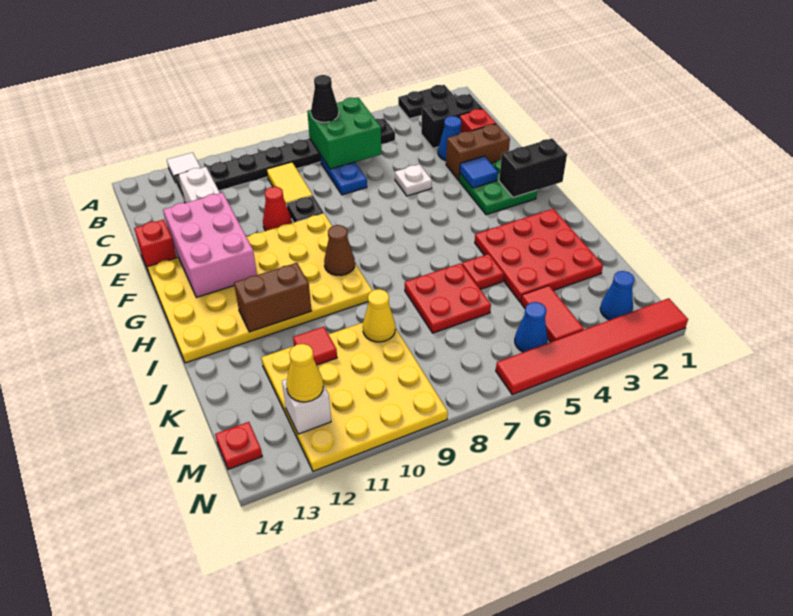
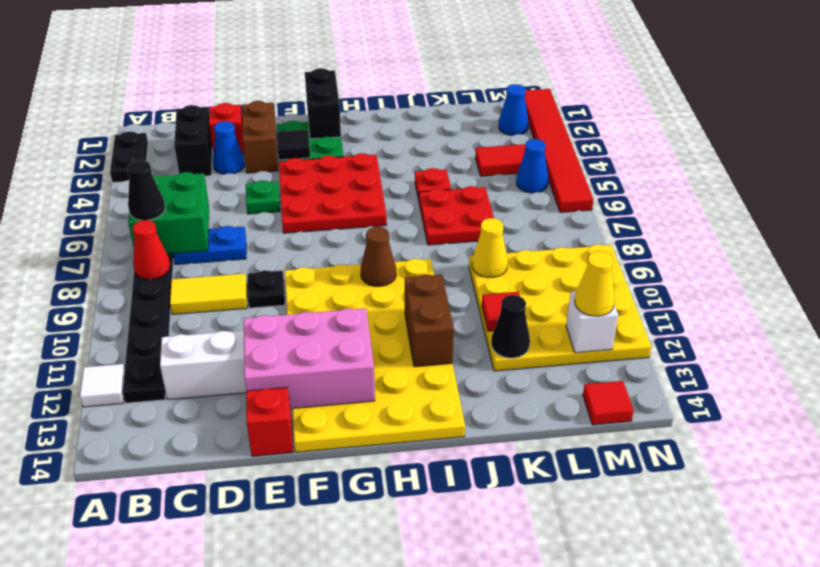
white plate E5 level 1 -> green plate E5 level 1
red cone E10 level 1 -> red cone B8 level 2
blue tile F3 level 2 -> black tile F3 level 2
red plate I2:K4 level 1 -> red plate F4:H6 level 1
none -> black cone K12 level 2
red plate M14 level 1 -> red tile M14 level 1

